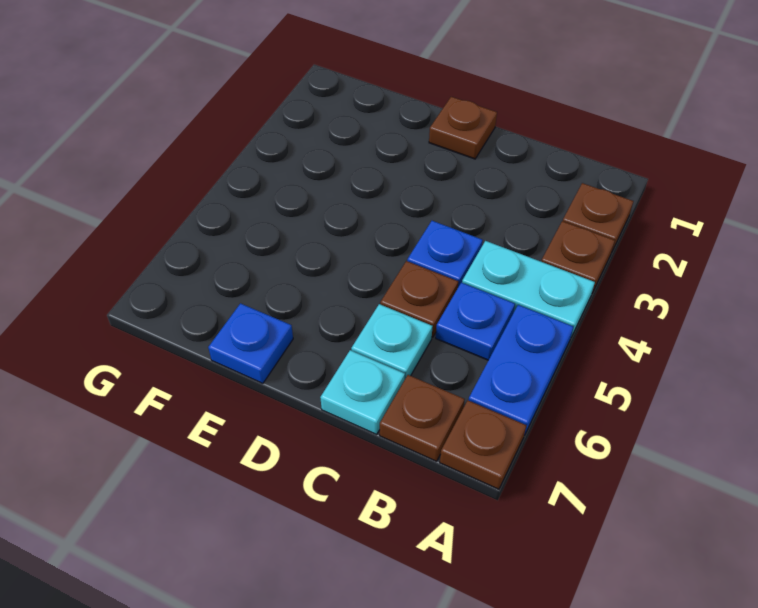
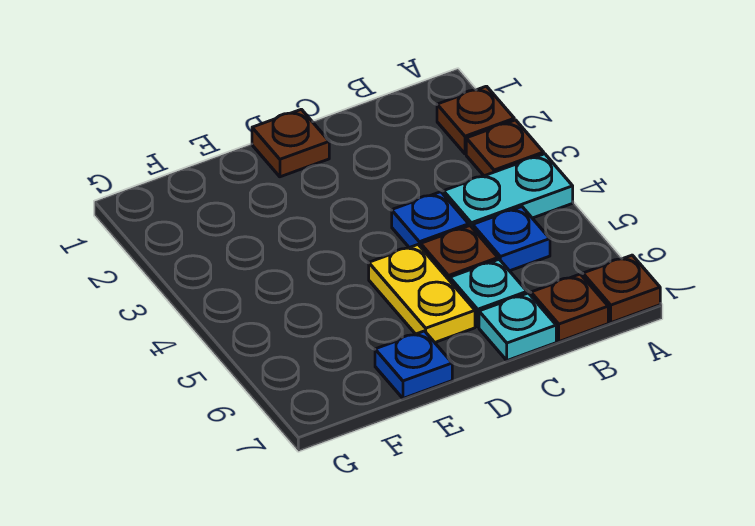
blue plate A5:A6 level 1 -> none
none -> yellow plate D5:D6 level 1

